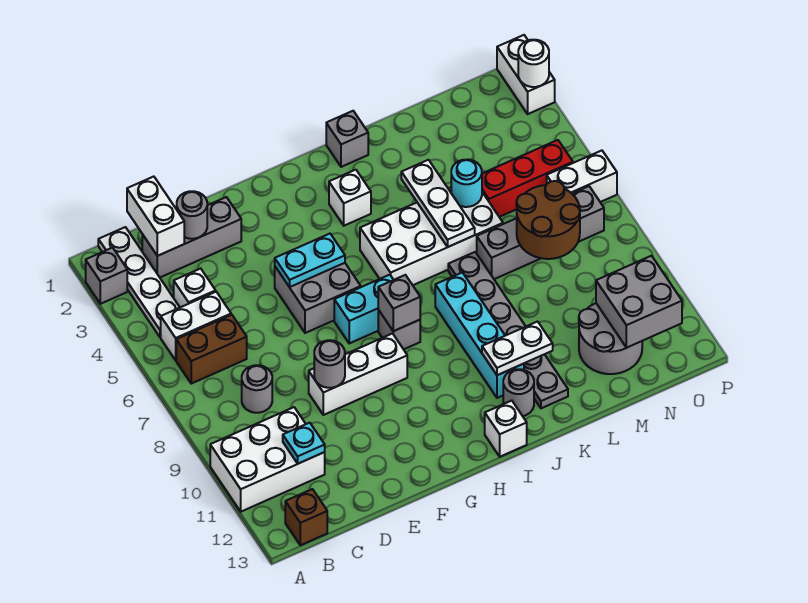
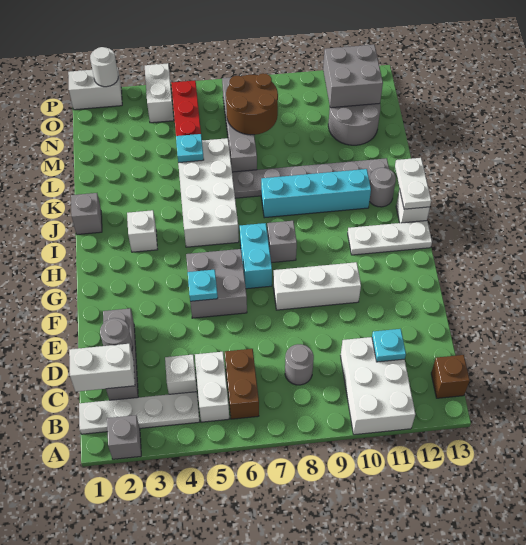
white brick E9:G9 level 1 -> white brick F8:F10 level 1
grey round brick E9 level 2 -> none
cyan plate F5:G5 level 2 -> cyan plate F5 level 2
grey brick H8 level 2 -> none
white plate J11:K11 level 2 -> white plate I13:J13 level 2
white plate K4:K6 level 2 -> white plate H11:H13 level 1
cyan round brick L5 level 2 -> cyan plate L5 level 2
white brick O6:P6 level 1 -> white brick O4:P4 level 1

